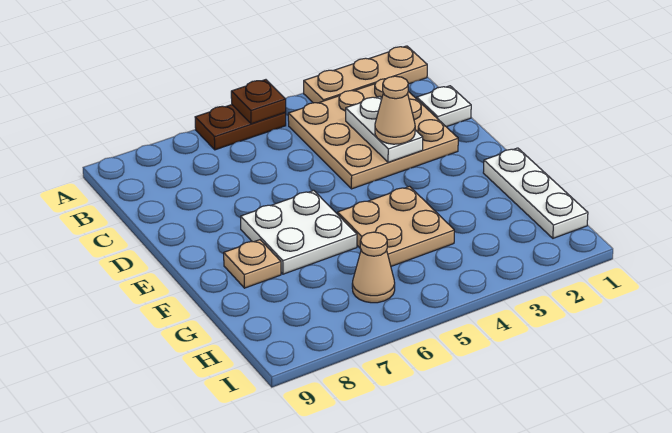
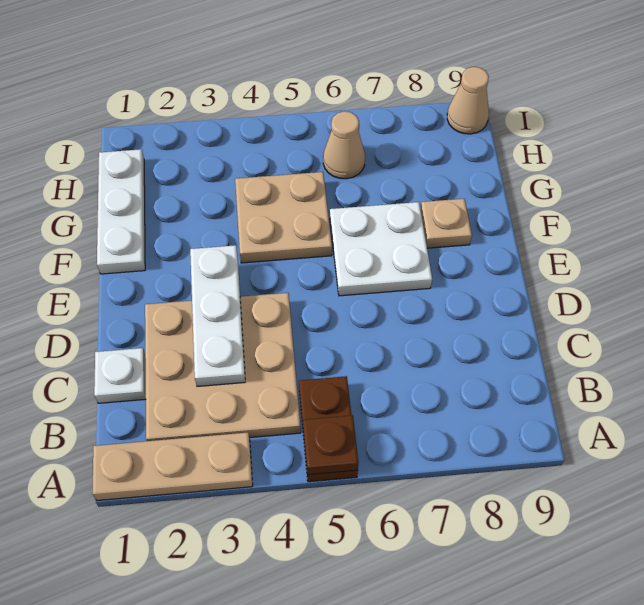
brown plate A5:A6 level 1 -> brown plate A5:B5 level 1
white plate C3:D3 level 2 -> white plate C3:E3 level 2
tan cone D3 level 3 -> tan cone I9 level 1

